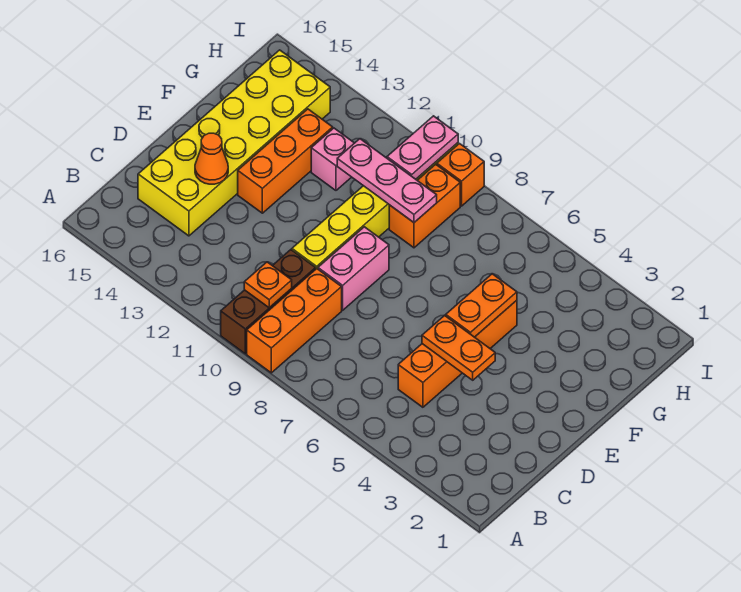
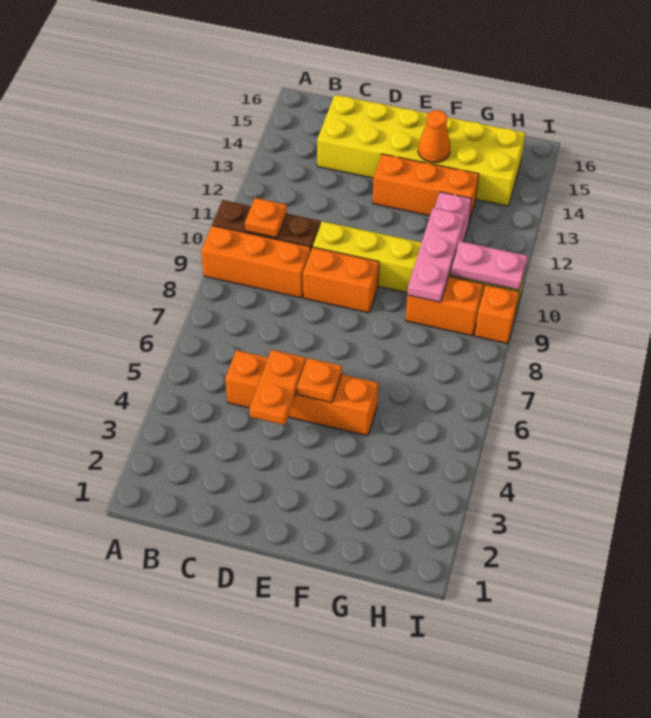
pink brick D9:E9 level 1 -> orange brick D9:E9 level 1
orange cone D14 level 2 -> orange cone F14 level 2
orange plate E5:F5 level 2 -> orange plate E5 level 2

